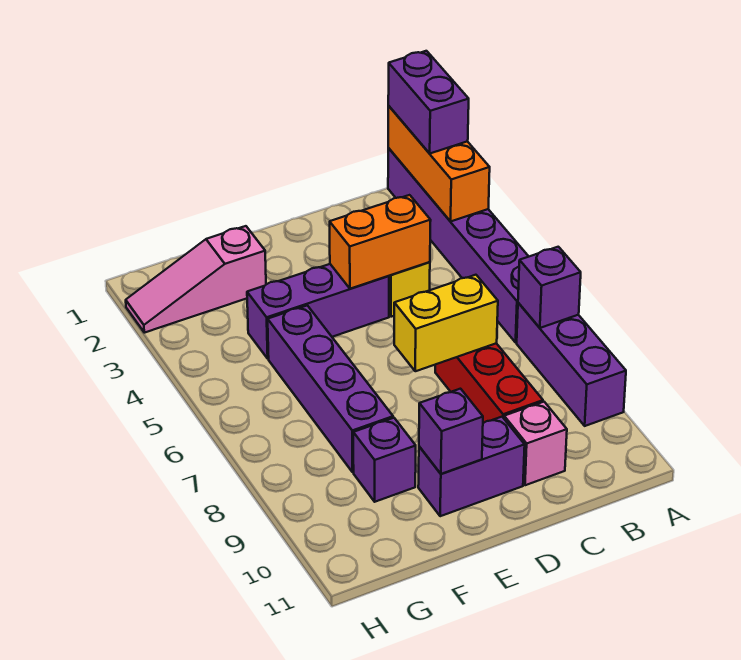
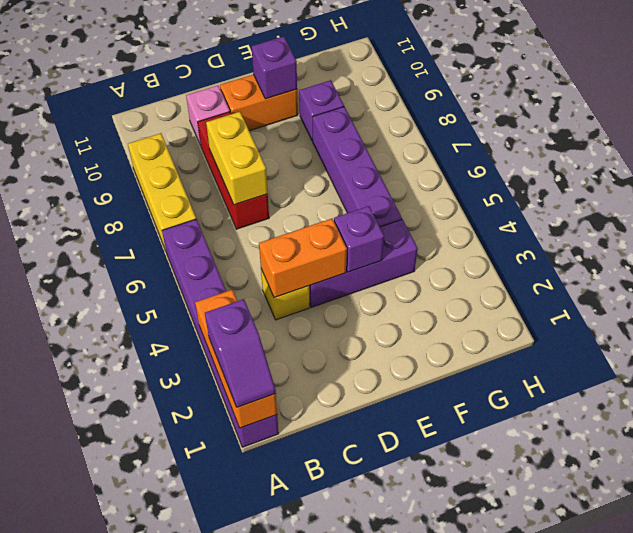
purple brick A1:A2 level 3 -> purple slope A1:A2 level 3 top 2
purple brick A7:A9 level 1 -> yellow brick A7:A9 level 1
purple brick A7 level 2 -> purple brick E4 level 2
yellow brick C7:D7 level 2 -> yellow brick C7:C8 level 2
purple brick D10:E10 level 1 -> orange brick D10:E10 level 1
pink slope F2:H2 level 1 top F -> none

